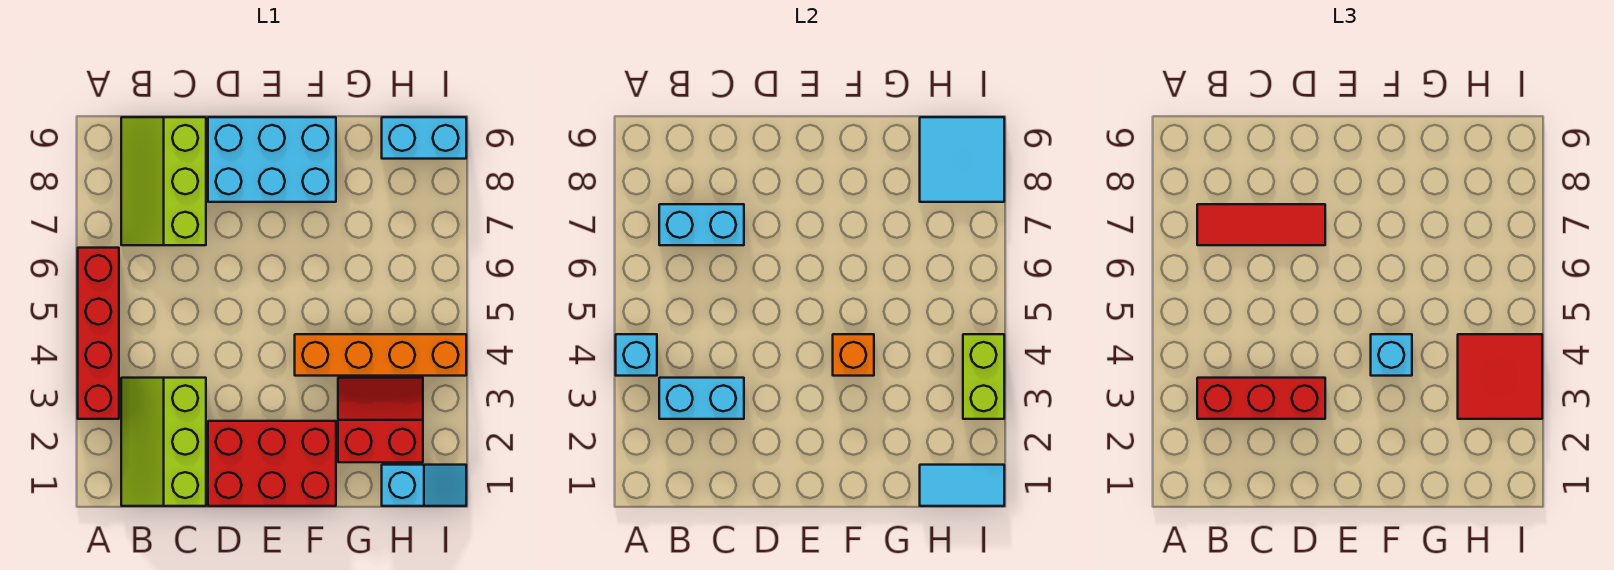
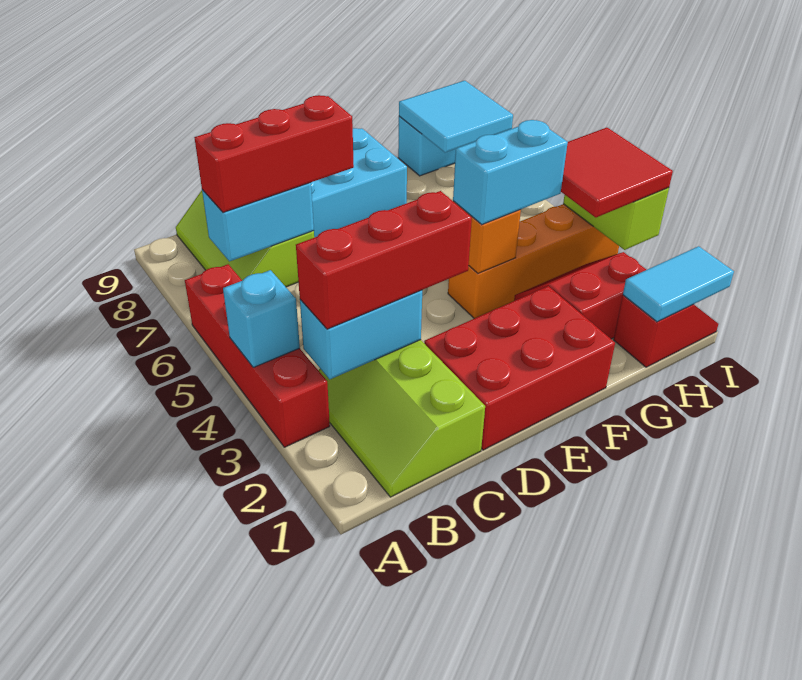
red tile B7:D7 level 3 -> red brick B7:D7 level 3
cyan brick F4 level 3 -> cyan brick F4:G4 level 3
cyan slope H1:I1 level 1 top H -> red slope H1:I1 level 1 top H

